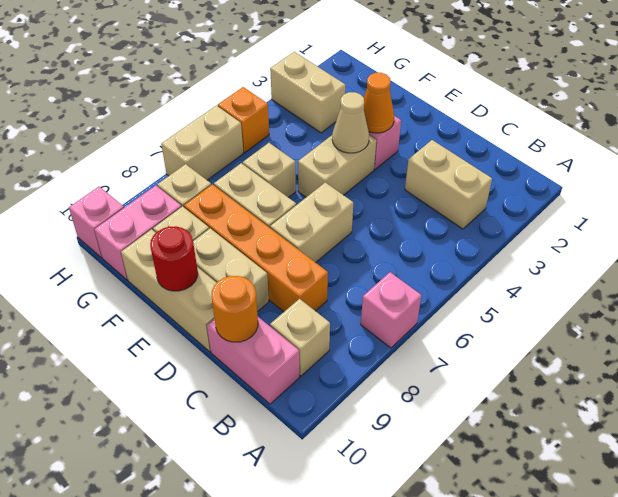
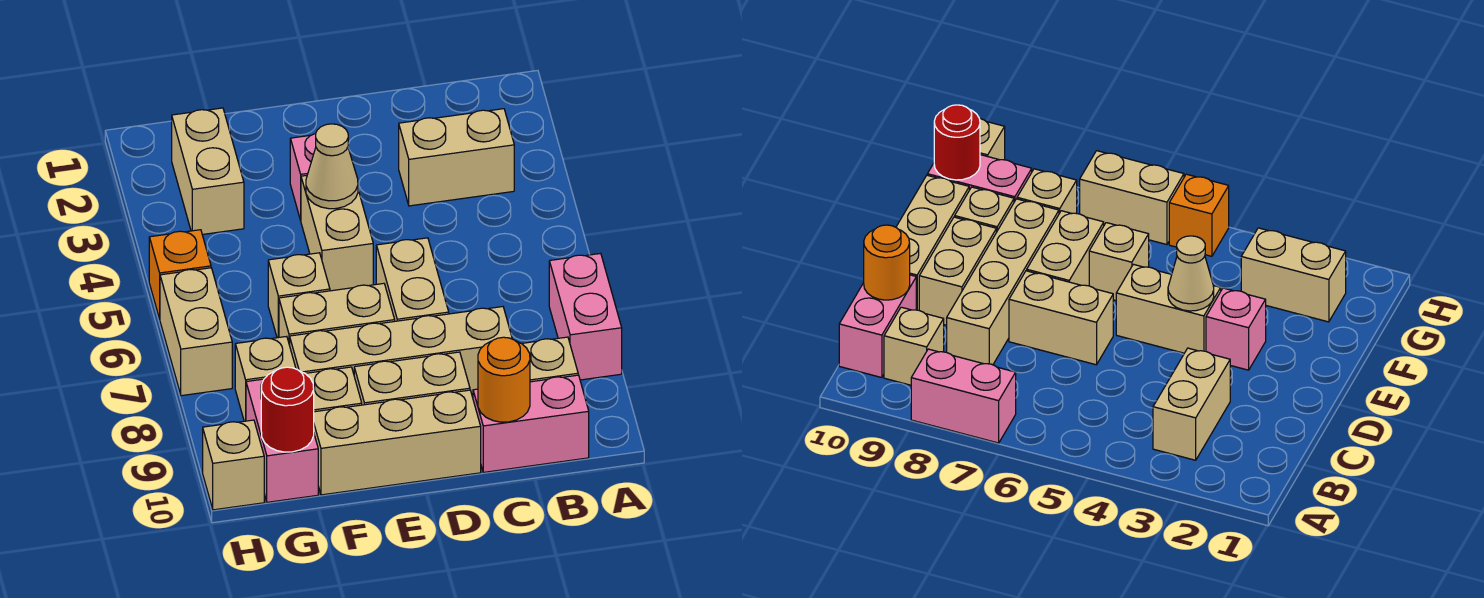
pink brick A7 level 1 -> pink brick A7:A8 level 1
orange brick C8:F8 level 1 -> tan brick C8:F8 level 1
orange cone E3 level 2 -> none
red round brick E10 level 2 -> red round brick G10 level 2
tan brick G3:H3 level 1 -> tan brick G2:G3 level 1
pink brick H10 level 1 -> tan brick H10 level 1

